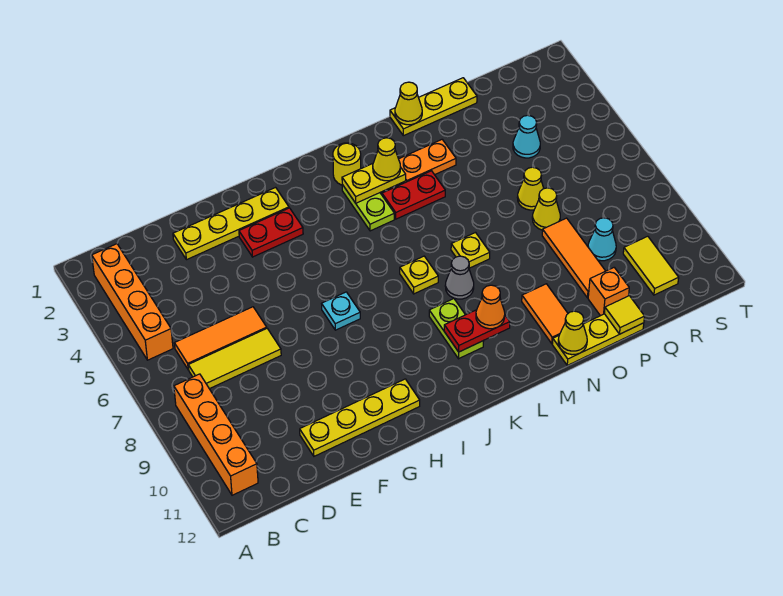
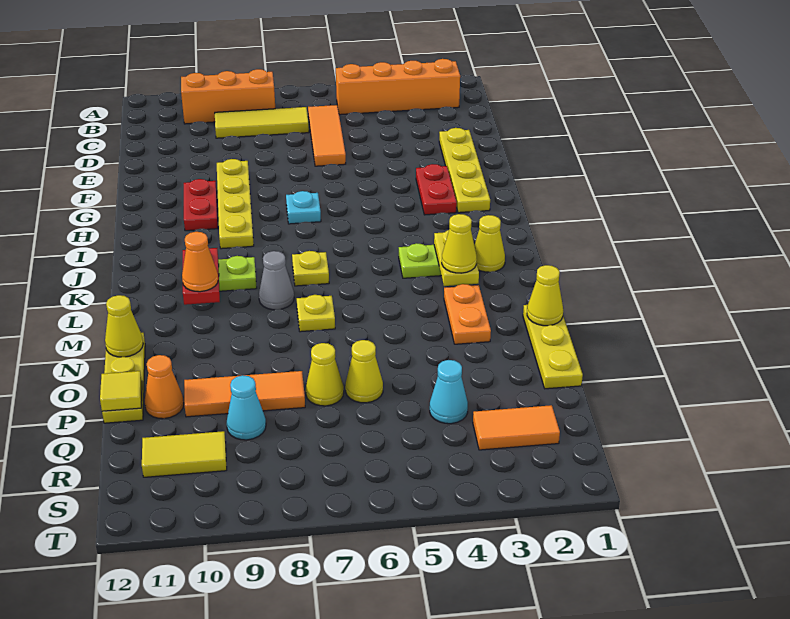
orange brick B8:B11 level 1 -> orange brick B8:B10 level 1
yellow tile C7:E7 level 1 -> yellow tile C7:C9 level 1
yellow plate E11:H11 level 1 -> yellow plate F9:I9 level 1
yellow round brick K2 level 1 -> yellow cone K2 level 1
red plate L4:M4 level 1 -> red plate G10:H10 level 1
orange tile N10:N11 level 1 -> orange tile R2:R3 level 1
orange brick P11 level 1 -> orange cone P11 level 1

